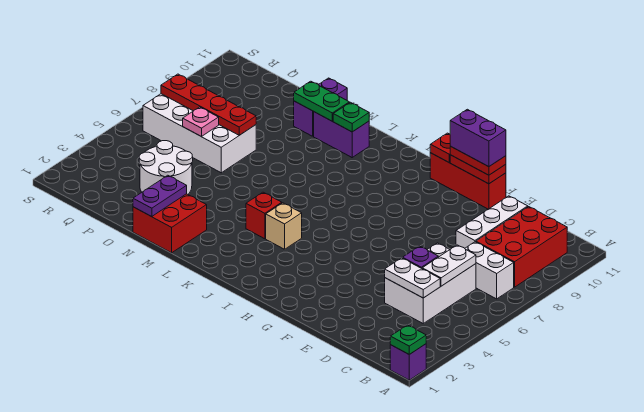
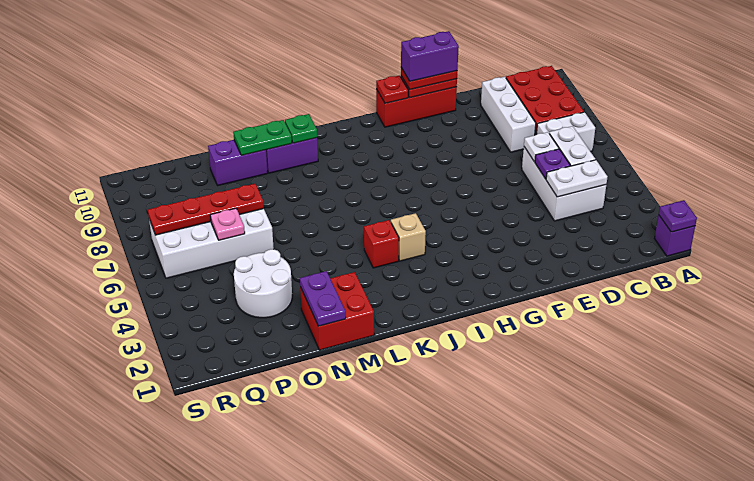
green plate A1 level 2 -> purple plate A1 level 2
none -> white plate D6 level 2
purple brick N10:N11 level 1 -> purple brick N10:O10 level 1

